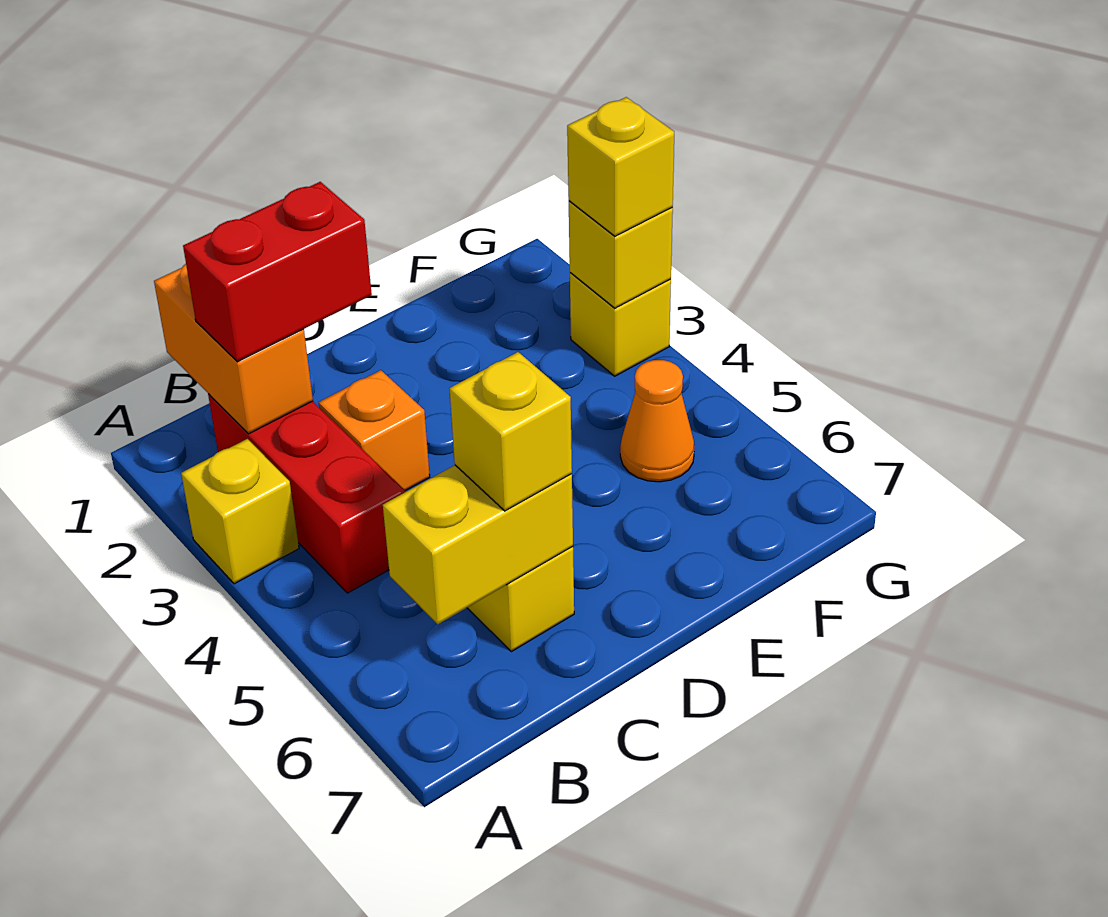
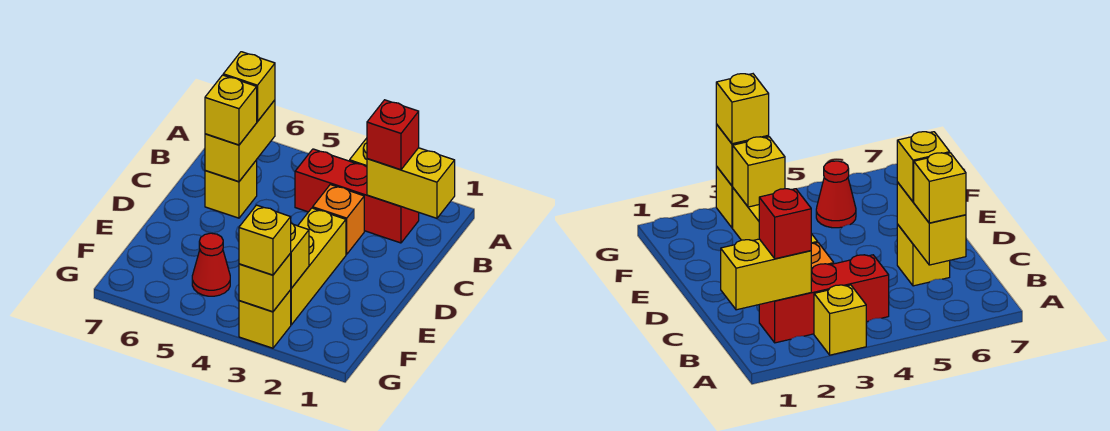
orange brick B1:B2 level 2 -> yellow brick B1:B2 level 2
red brick B2:C2 level 3 -> red brick B2 level 3
none -> yellow brick B6 level 3
none -> yellow brick D3:F3 level 1
none -> yellow brick F3 level 2
orange cone F5 level 1 -> red cone F5 level 1

